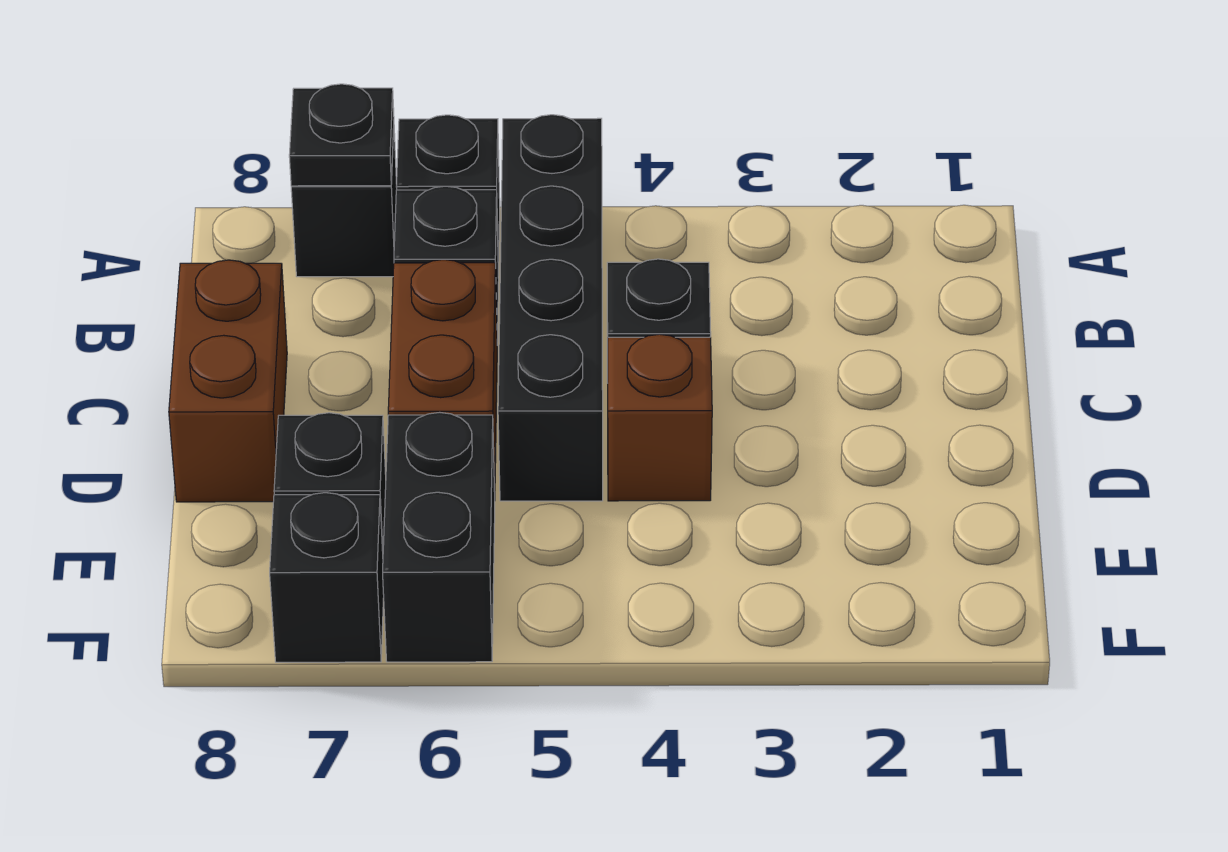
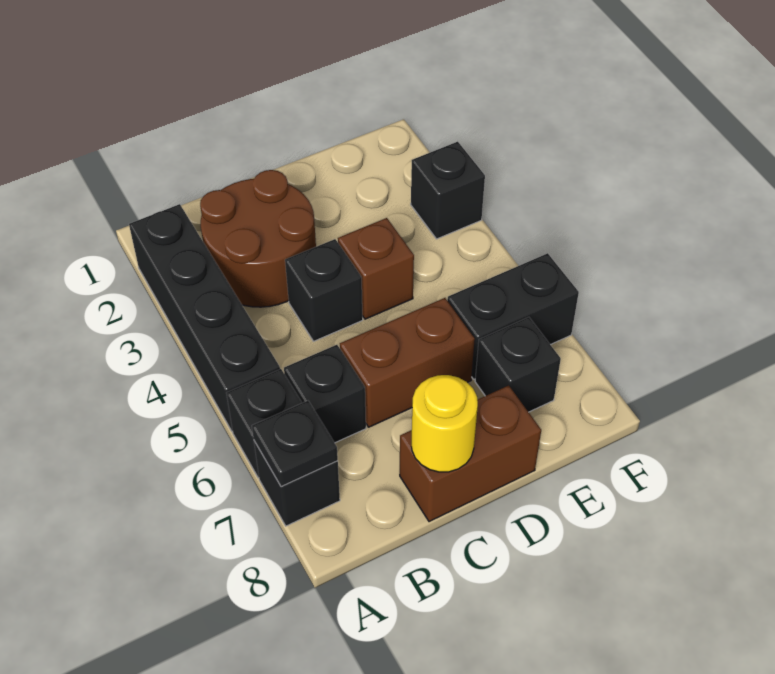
black brick A5:D5 level 1 -> black brick A2:A5 level 1
none -> brown round brick B2:C3 level 1
none -> yellow round brick C8 level 2
black brick F7 level 1 -> black brick F3 level 1

